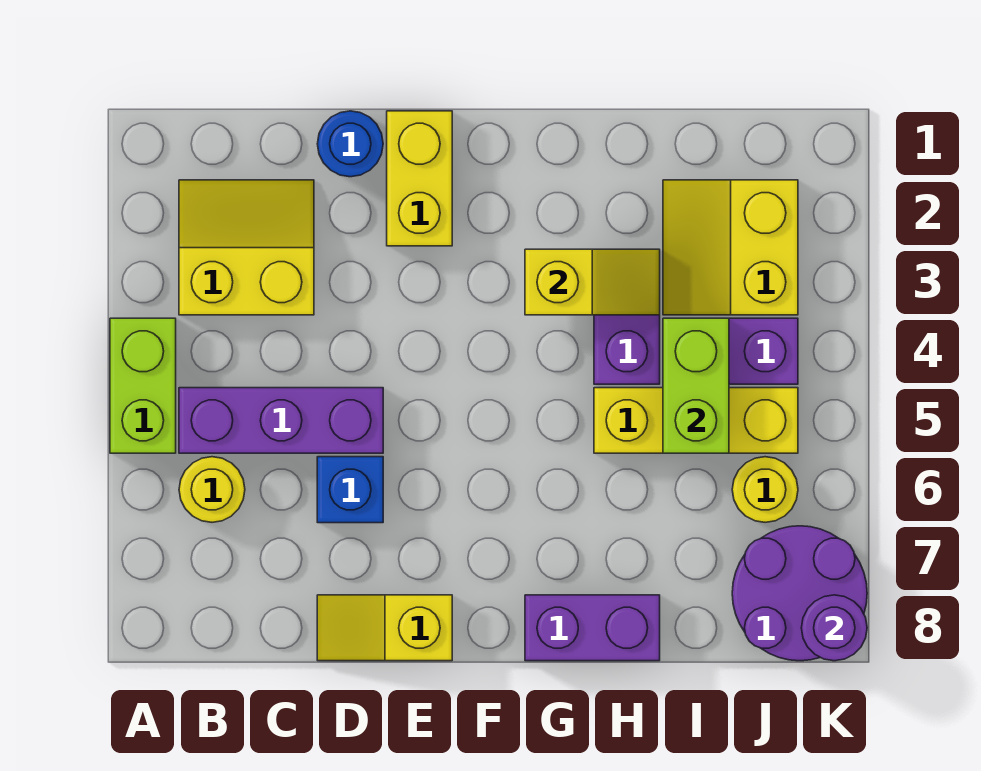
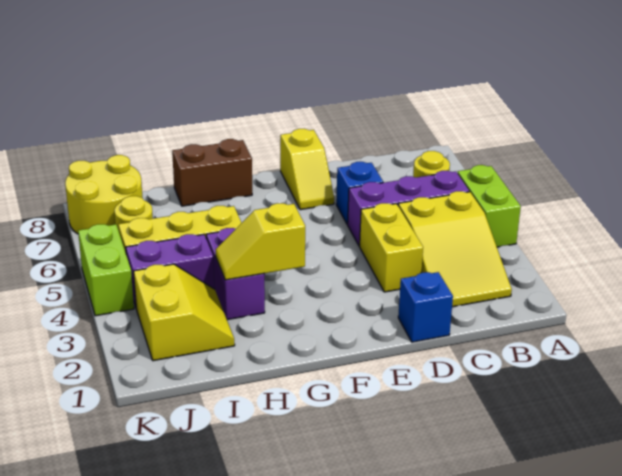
yellow slope B2:C3 level 1 top 3 -> yellow slope B2:C4 level 1 top 4
blue round brick D1 level 1 -> blue brick D1 level 1
yellow slope D8:E8 level 1 top E -> yellow slope E7:E8 level 1 top 8
yellow brick E1:E2 level 1 -> yellow brick D3:D4 level 1
purple brick G8:H8 level 1 -> brown brick G8:H8 level 1
lime brick I4:I5 level 2 -> lime brick K4:K5 level 1
purple round brick J7:K8 level 1 -> yellow round brick J7:K8 level 1
purple round brick K8 level 2 -> none

